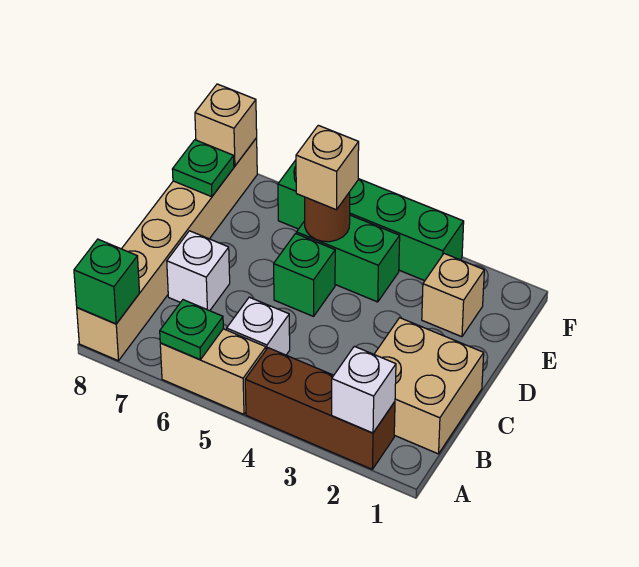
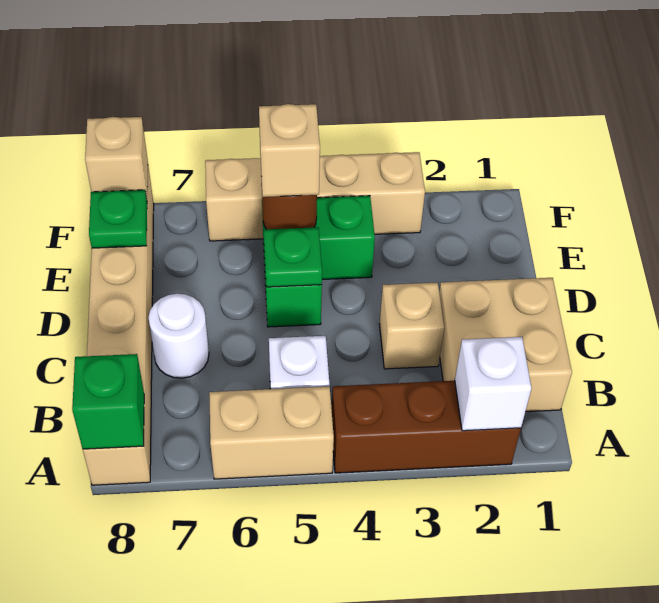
green plate A6 level 2 -> green plate D5 level 2
white brick C7 level 1 -> white round brick C7 level 1
tan brick E2 level 1 -> tan brick C3 level 1
green brick F3:F6 level 1 -> tan brick F3:F6 level 1

